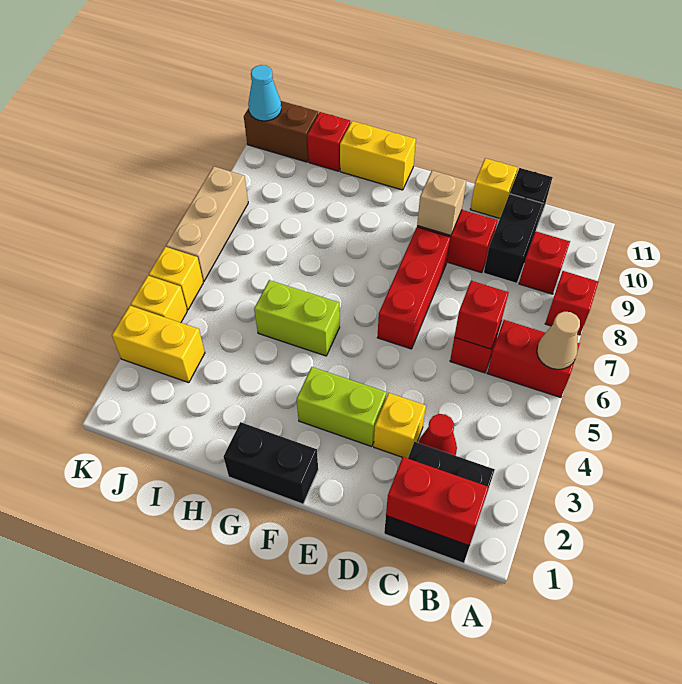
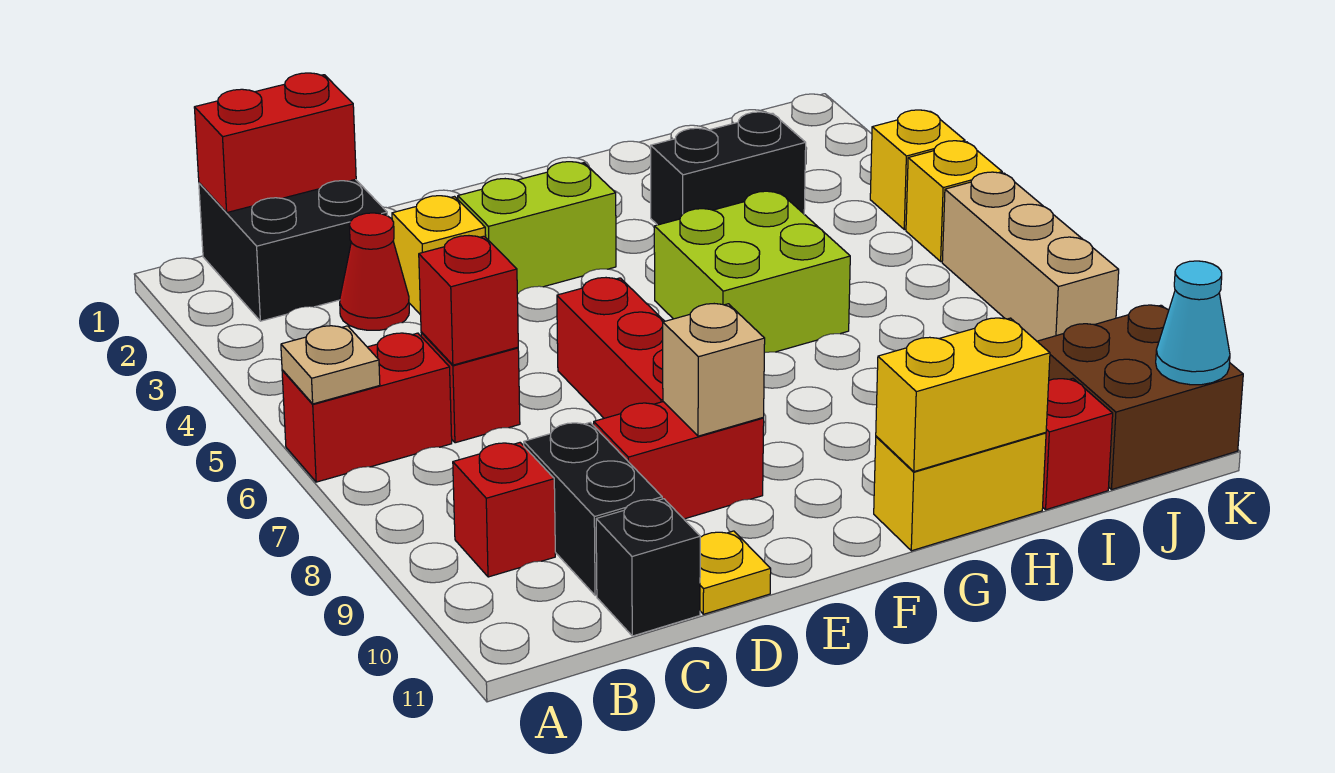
tan cone A6 level 2 -> tan plate A6 level 2
red brick A8 level 1 -> none
yellow brick D11 level 1 -> yellow plate D11 level 1
black brick F1:G1 level 1 -> black brick H3:I3 level 1
lime brick G5:H5 level 1 -> lime brick G5:H6 level 1
yellow brick J3:K3 level 1 -> yellow brick G11:H11 level 2
brown brick J11:K11 level 1 -> brown brick J10:K11 level 1

